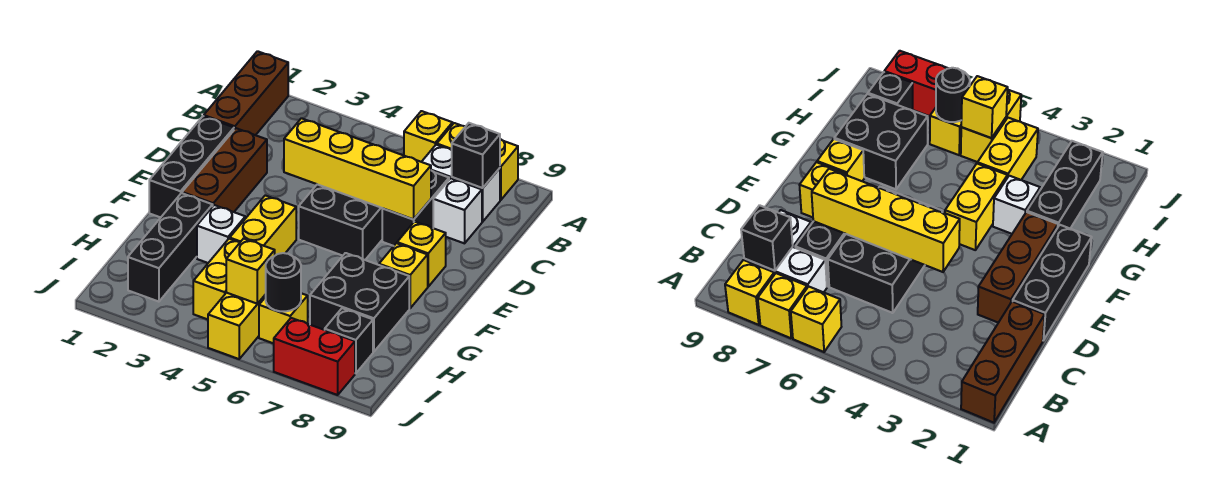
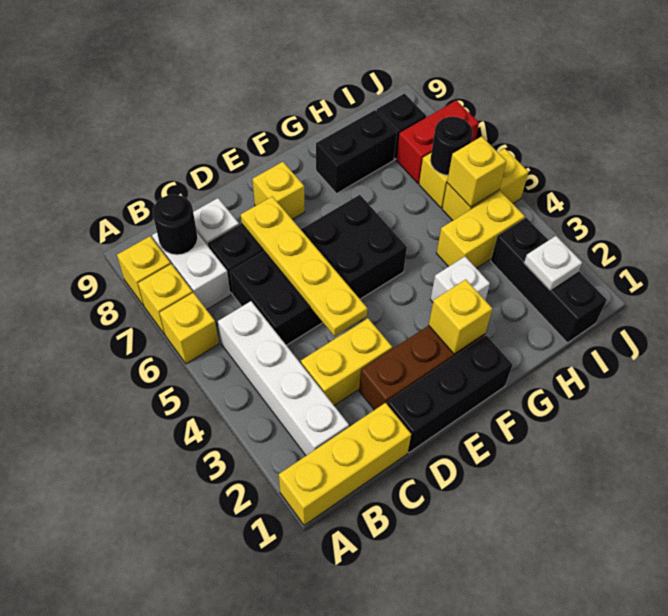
brown brick A1:C1 level 1 -> yellow brick A1:C1 level 1
none -> white brick B2:B5 level 1
black brick B8 level 2 -> black round brick B8 level 2
black brick C5:E6 level 1 -> black brick C5:F6 level 1
yellow brick D4:D7 level 2 -> yellow plate D4:D7 level 2
yellow brick F4:G4 level 1 -> yellow brick C3:D3 level 1
yellow brick F8 level 1 -> yellow brick F2 level 2
black brick G2:I2 level 1 -> black brick I1:I3 level 1
black brick G7:H8 level 1 -> black brick G8:H8 level 1
none -> white plate I2 level 2
red brick J7:J8 level 1 -> red brick I7:J7 level 1

